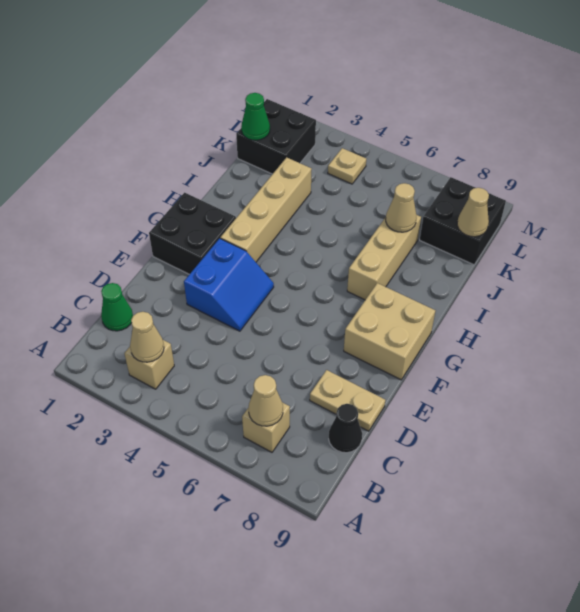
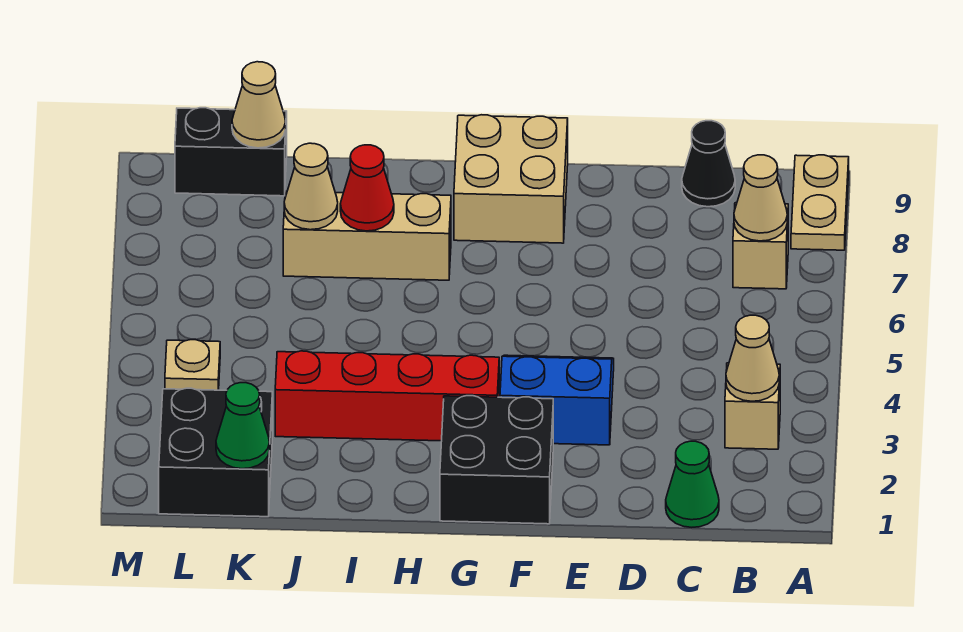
tan plate D8:D9 level 1 -> tan plate A8:A9 level 1
tan brick G3:J3 level 1 -> red brick G3:J3 level 1
none -> red cone I7 level 2
black brick K8:L9 level 1 -> black brick K9:L9 level 1

